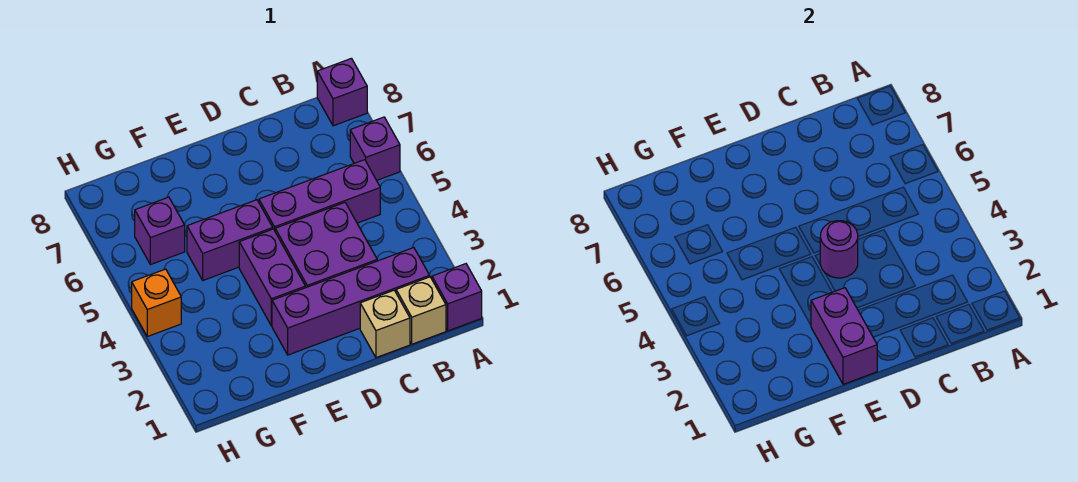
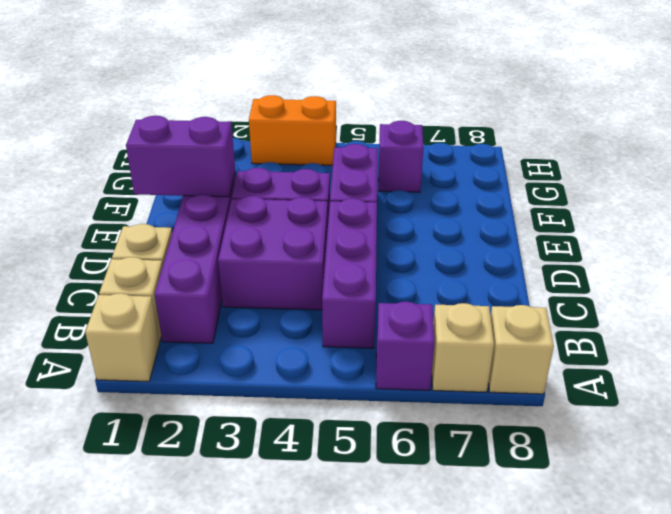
purple brick A1 level 1 -> tan brick A1 level 1
none -> tan brick A7 level 1
purple brick A8 level 1 -> tan brick A8 level 1
purple round brick D4 level 2 -> none
orange brick H4 level 1 -> orange brick H3:H4 level 1

